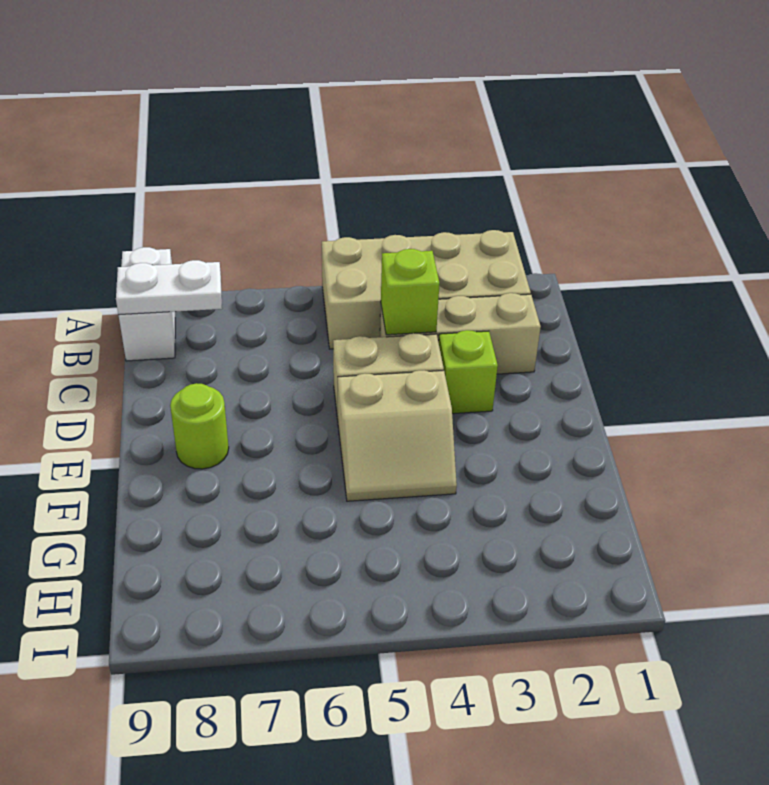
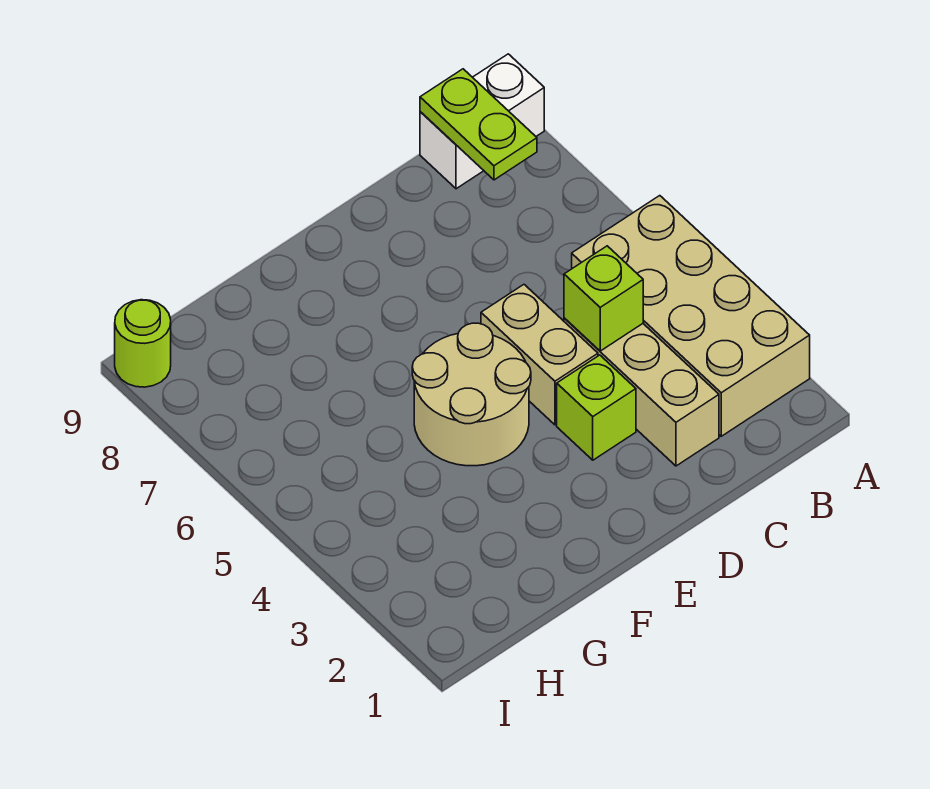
white plate B8:B9 level 2 -> lime plate B8:B9 level 2
tan slope E4:F5 level 1 top E -> tan round brick E4:F5 level 1
lime round brick E8 level 1 -> lime round brick I9 level 1

